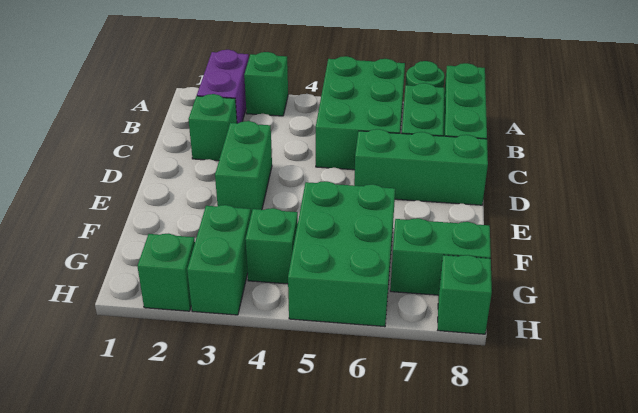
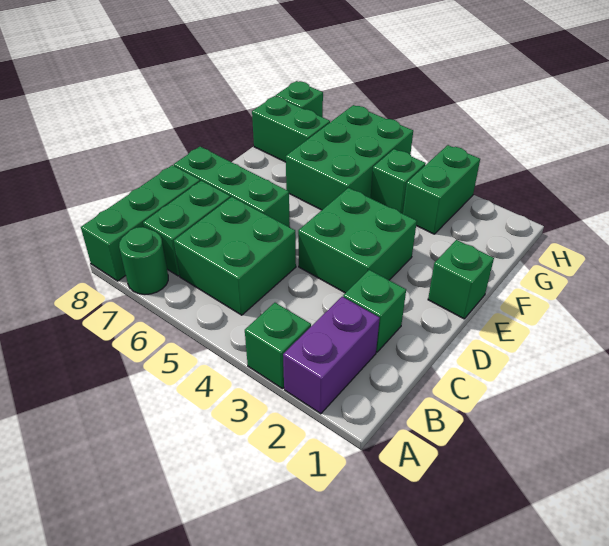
green brick A5:C6 level 1 -> green brick B5:C6 level 1
green brick D3:E3 level 1 -> green brick D3:E4 level 1
green brick H2 level 1 -> green brick E1 level 1

